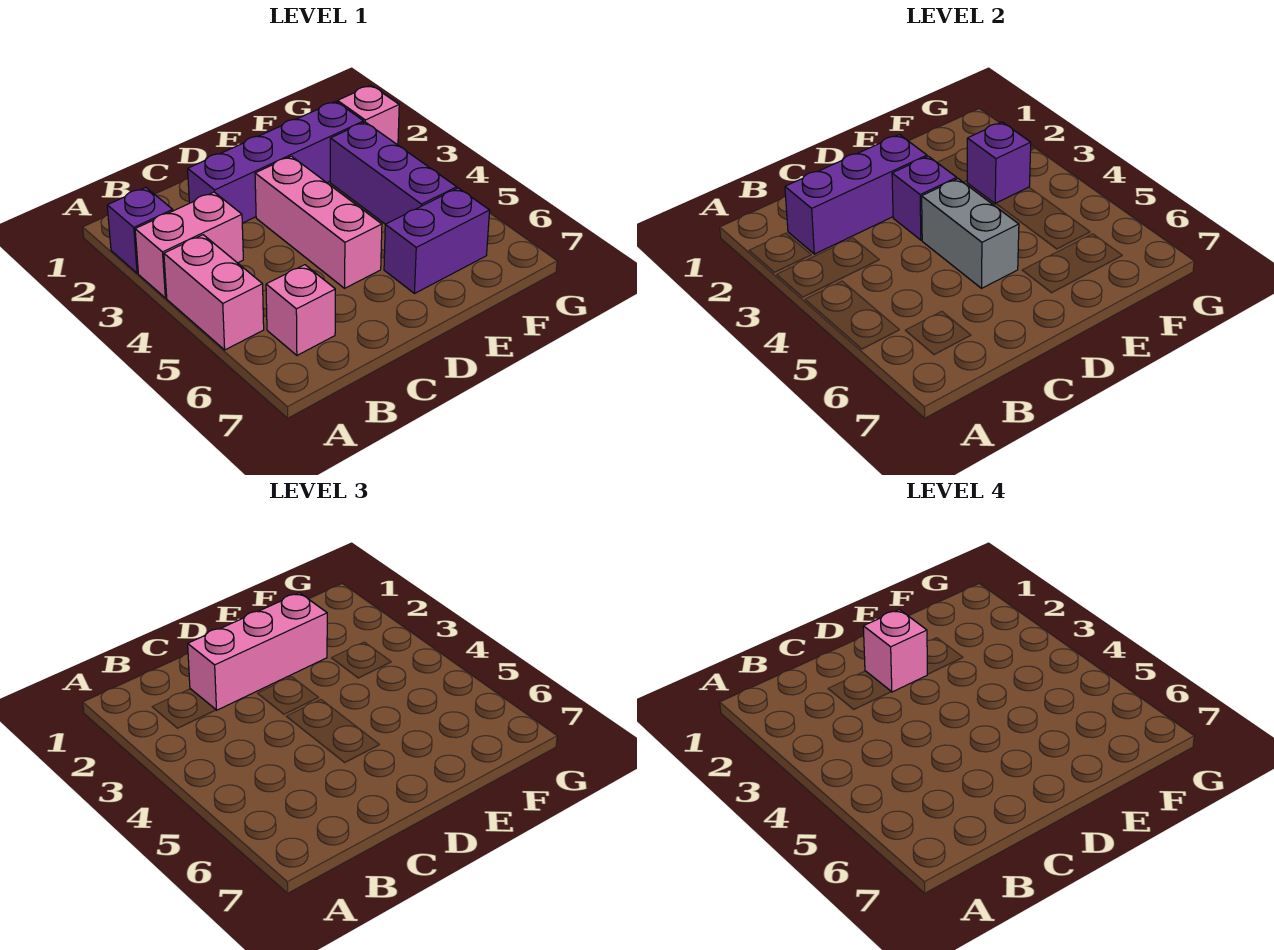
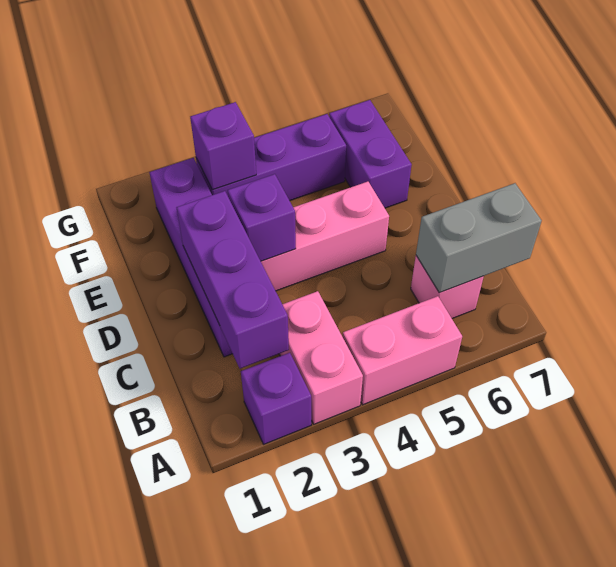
pink brick C2:E2 level 3 -> none
pink brick D2 level 4 -> none
grey brick D4:D5 level 2 -> grey brick B6:B7 level 2
pink brick G2 level 1 -> none

